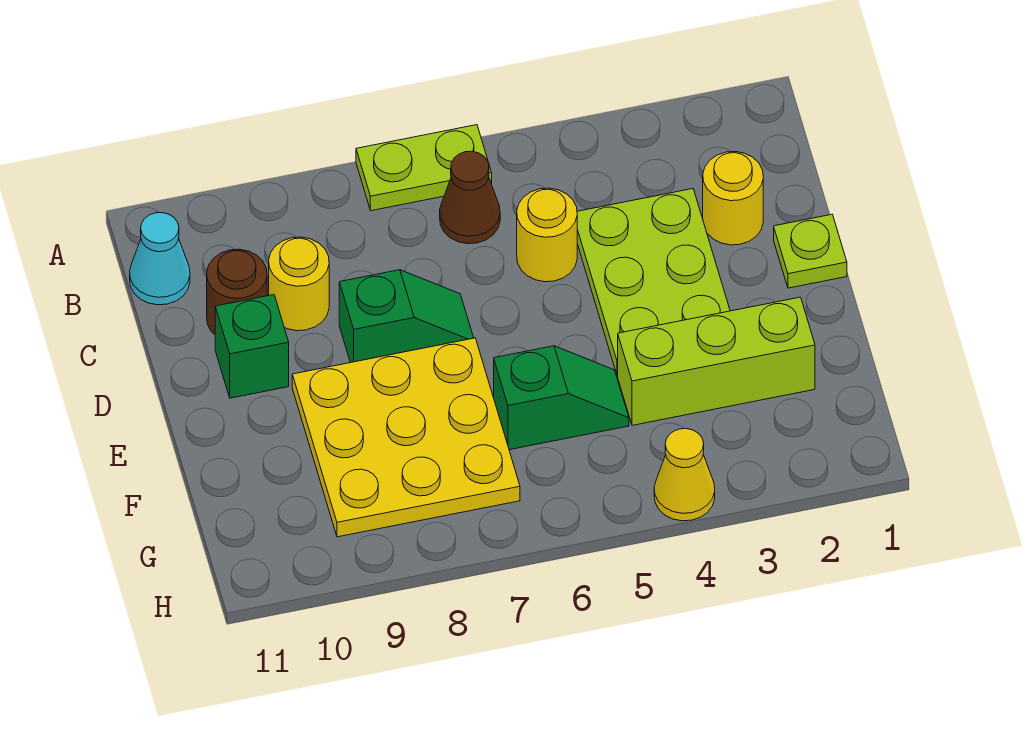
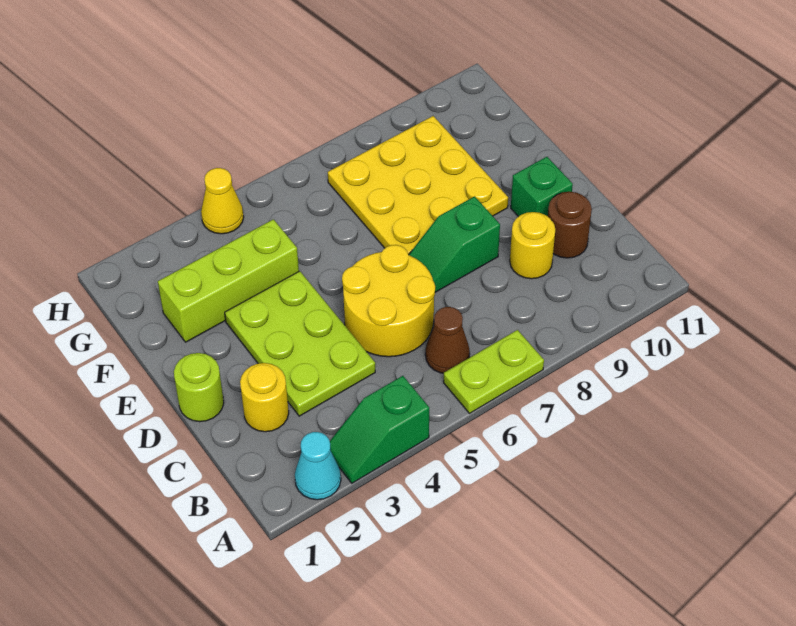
cyan cone B11 level 1 -> cyan cone A2 level 1
yellow round brick C5 level 1 -> yellow round brick C5:D6 level 1
lime plate D1 level 1 -> lime round brick D1 level 1
green slope F5:F6 level 1 top 6 -> green slope A3:A4 level 1 top 4

